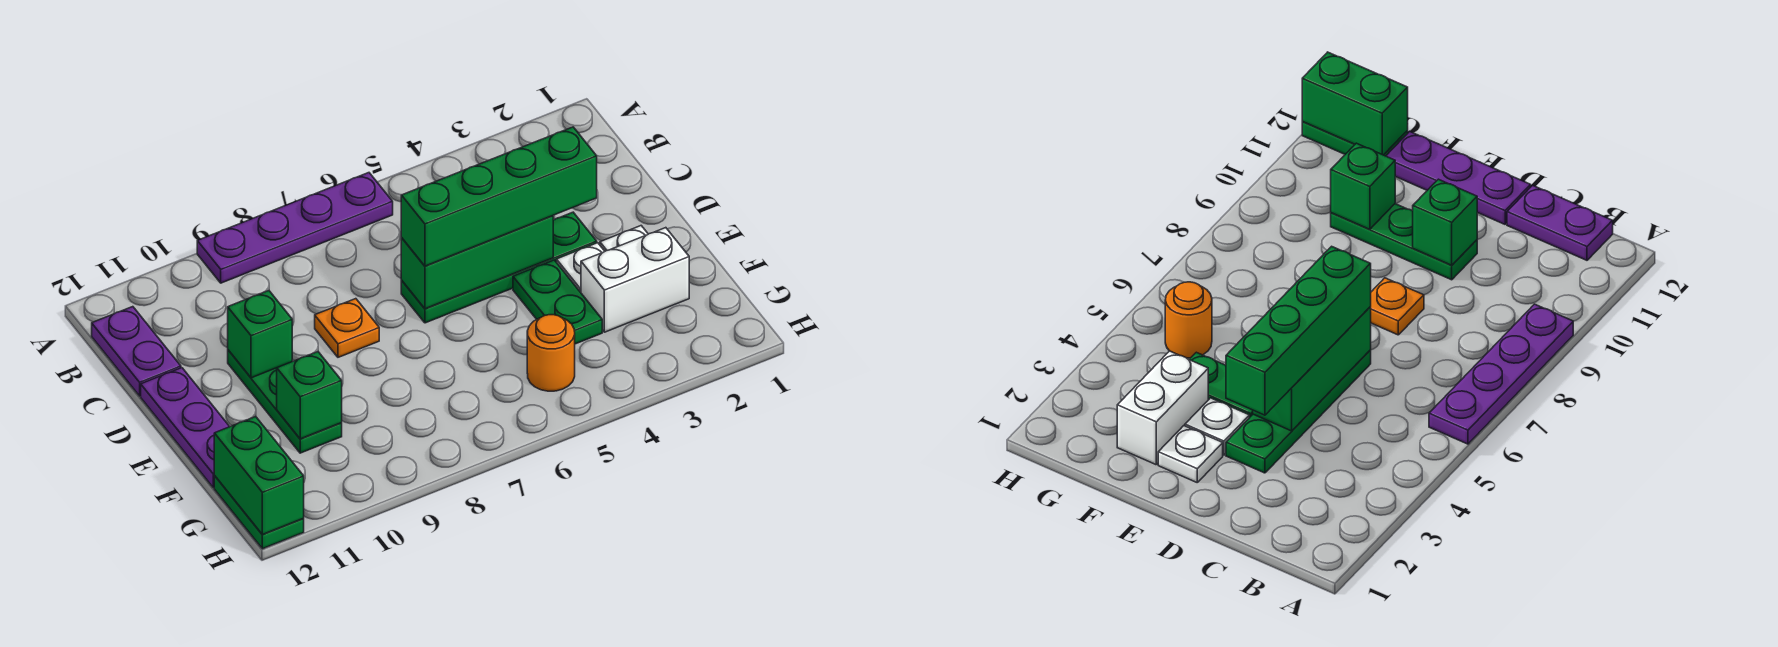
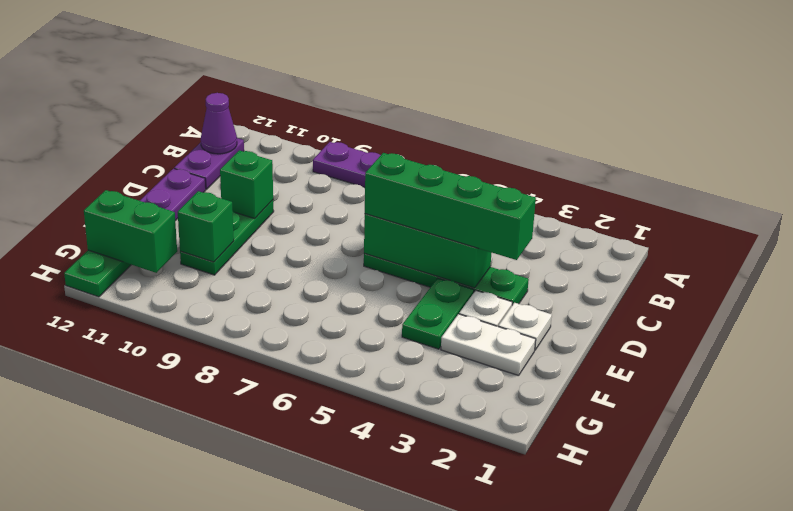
none -> purple cone B12 level 2
orange plate D8 level 1 -> none
white brick F2:F3 level 1 -> white plate F2:F3 level 1
orange round brick G5 level 1 -> none
green brick G12:H12 level 2 -> green brick G11:G12 level 2

